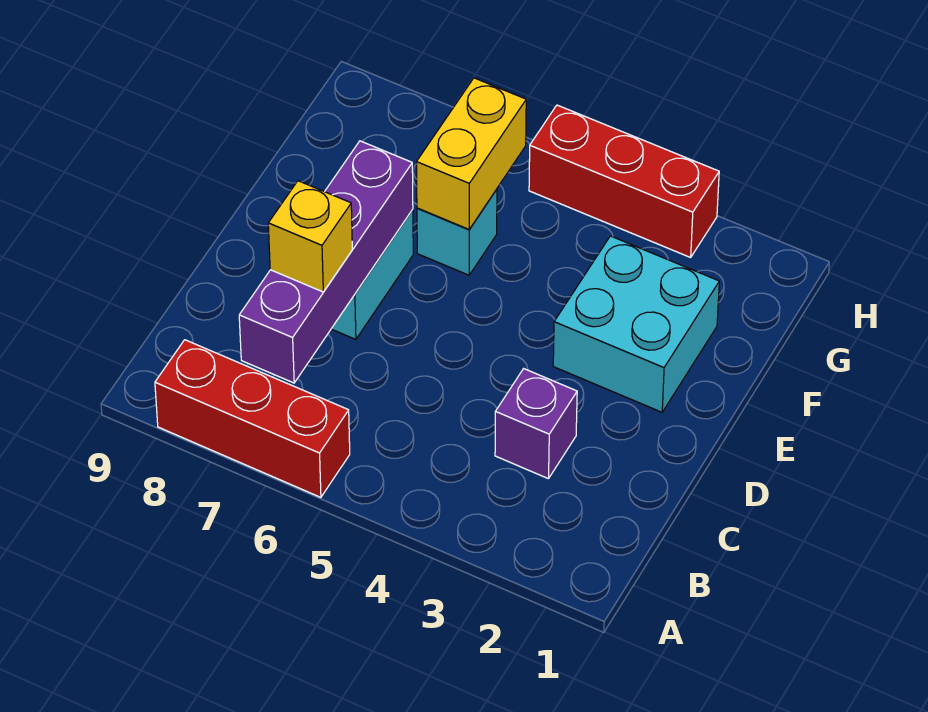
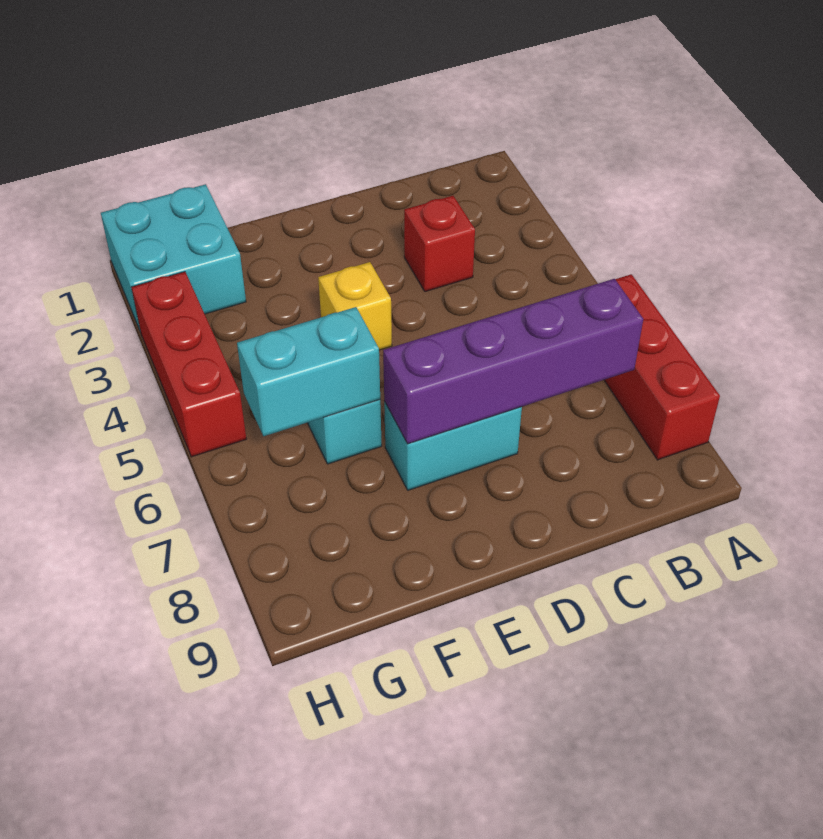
purple brick C3 level 1 -> red brick C3 level 1
yellow brick C7 level 3 -> yellow brick E4 level 1
cyan brick E2:F3 level 1 -> cyan brick G1:H2 level 1
yellow brick F6:G6 level 2 -> cyan brick F6:G6 level 2

